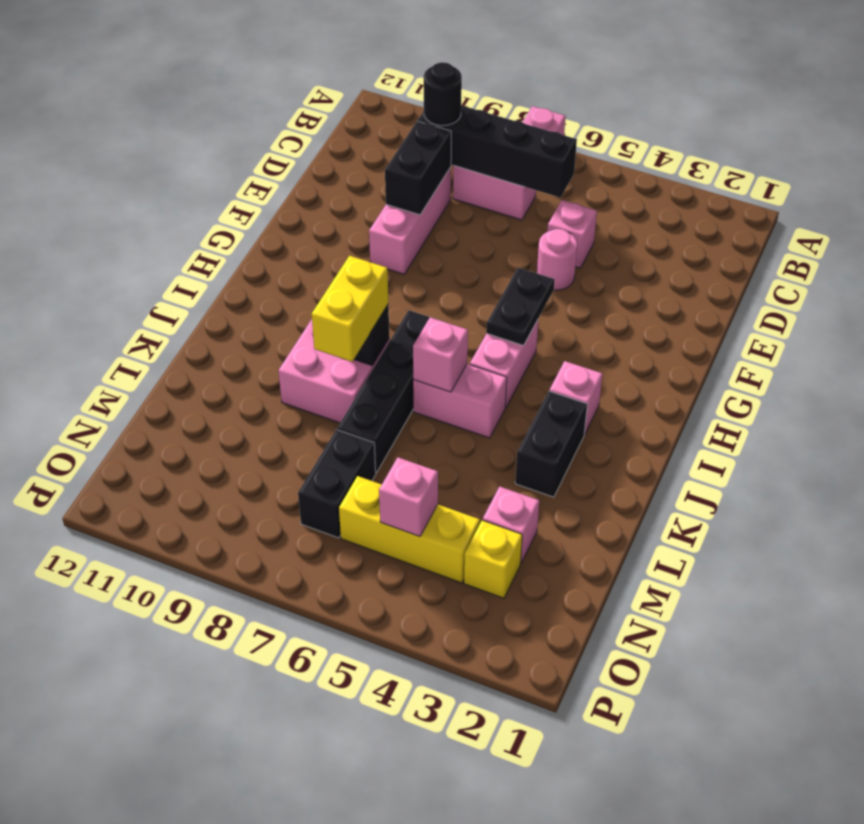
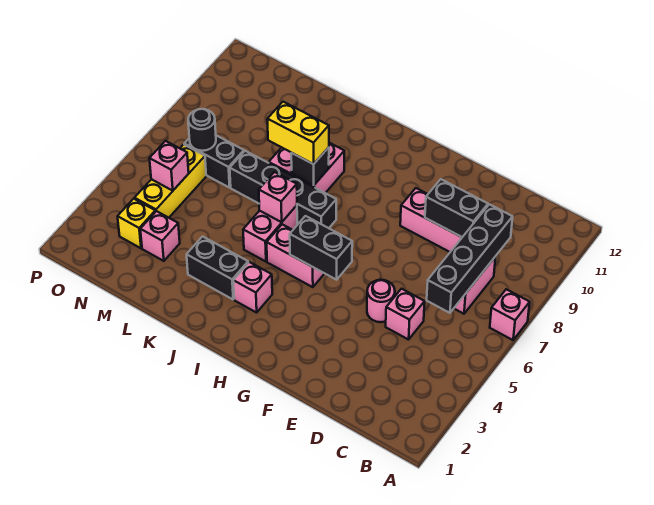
black round brick C9 level 3 -> black round brick N7 level 2
black plate G5:H5 level 2 -> black brick G5:H5 level 2

